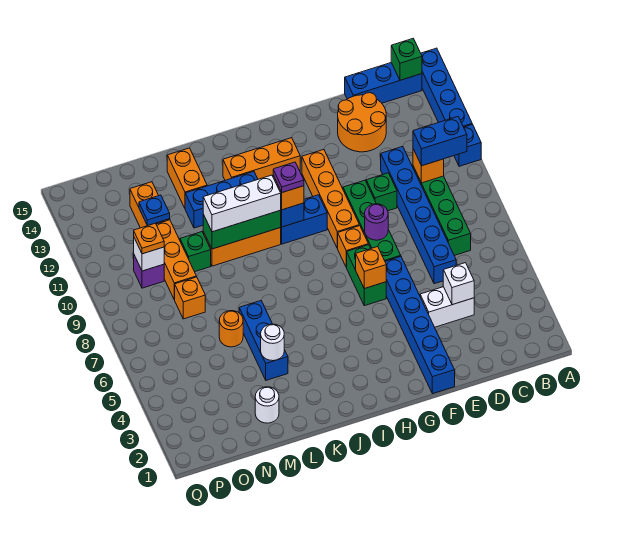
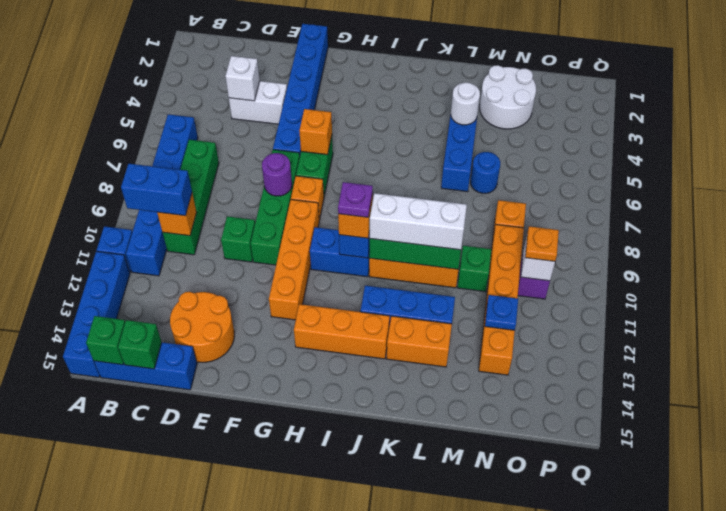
none -> green brick C15 level 2
blue brick D6:D11 level 1 -> blue brick B6:B11 level 1
orange brick L13:L14 level 1 -> orange brick K13:L13 level 1
white round brick M2 level 1 -> white round brick M2:N3 level 1
orange round brick M6 level 1 -> blue round brick M6 level 1

